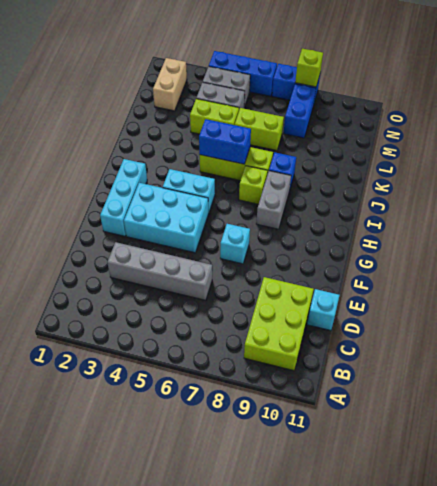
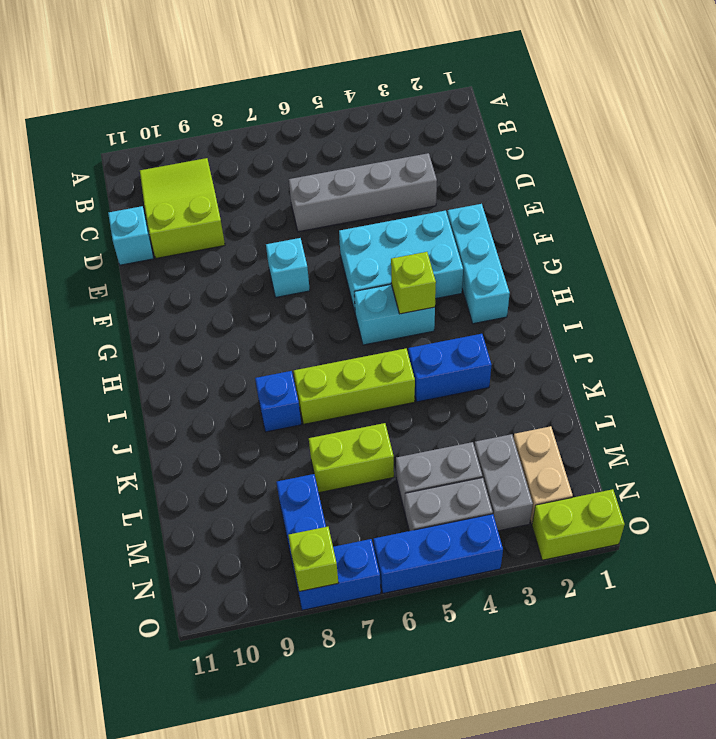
lime brick B9:D10 level 1 -> lime slope B9:D10 level 1 top D
grey brick H8:I8 level 1 -> grey brick M3:N3 level 1
lime brick I7 level 1 -> lime brick H4 level 2
blue brick J5:J6 level 2 -> blue brick J3:J4 level 1
lime brick L4:L5 level 1 -> lime brick O1:O2 level 1

